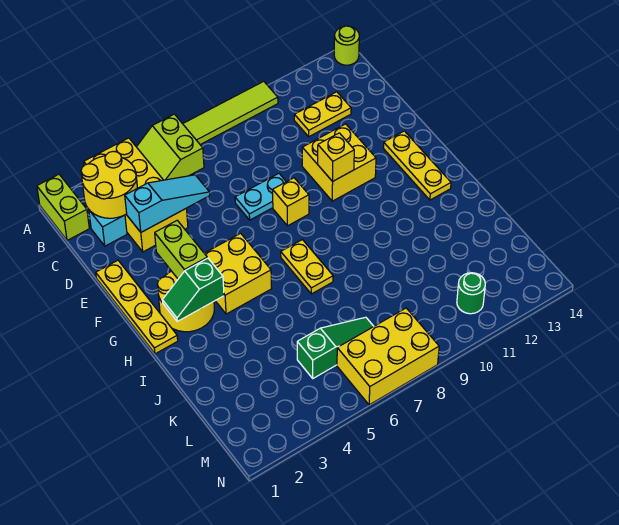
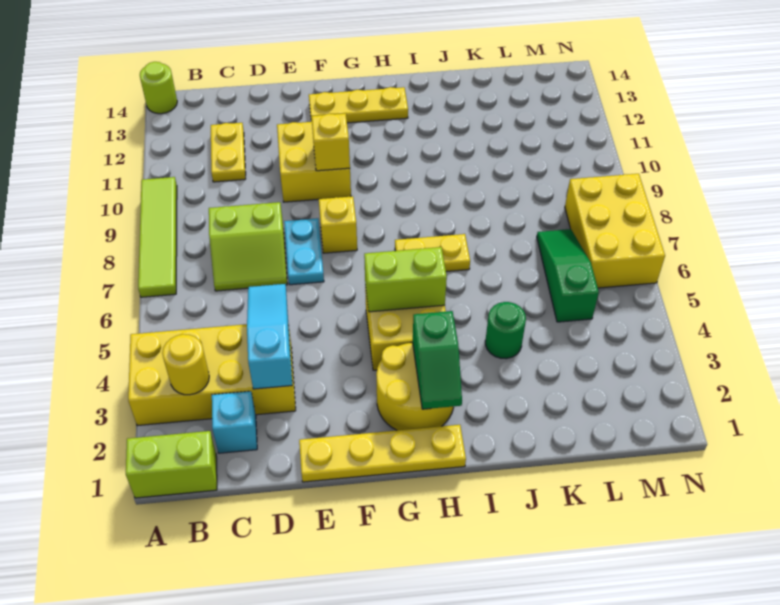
lime slope A5:B6 level 1 top 6 -> lime slope C7:D8 level 1 top 8
yellow round brick B2:C3 level 2 -> yellow round brick B3 level 2
lime brick F3:G3 level 2 -> lime brick G5:H5 level 2
green round brick M11 level 1 -> green round brick J4 level 1

